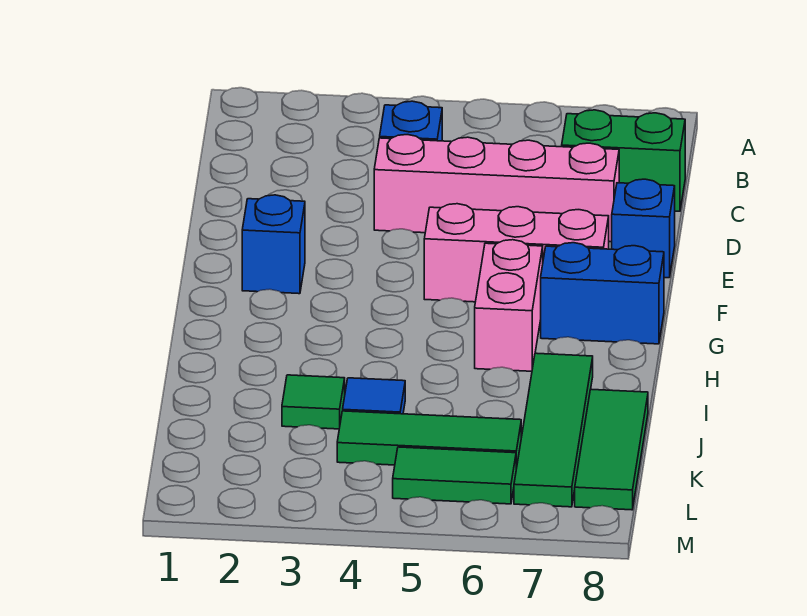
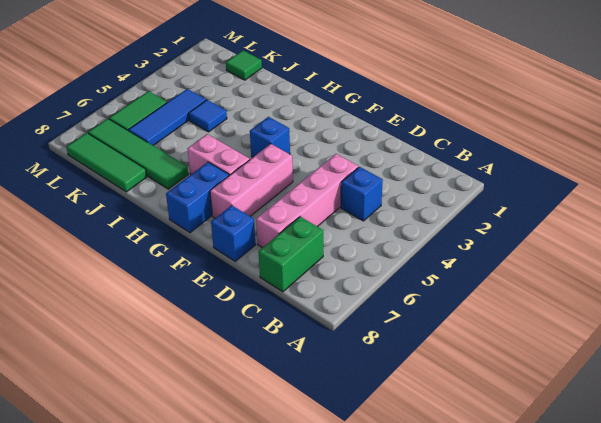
blue brick F2 level 1 -> blue brick G4 level 1
green tile J3 level 1 -> green tile K1 level 1
green tile K4:K6 level 1 -> blue tile K4:K6 level 1

